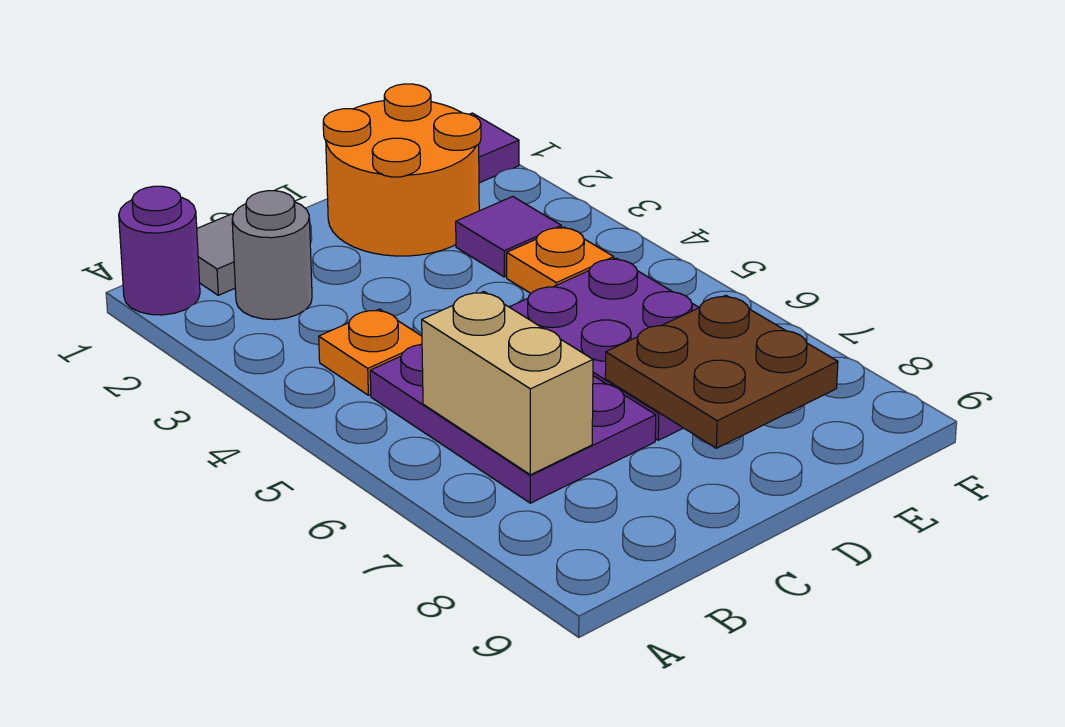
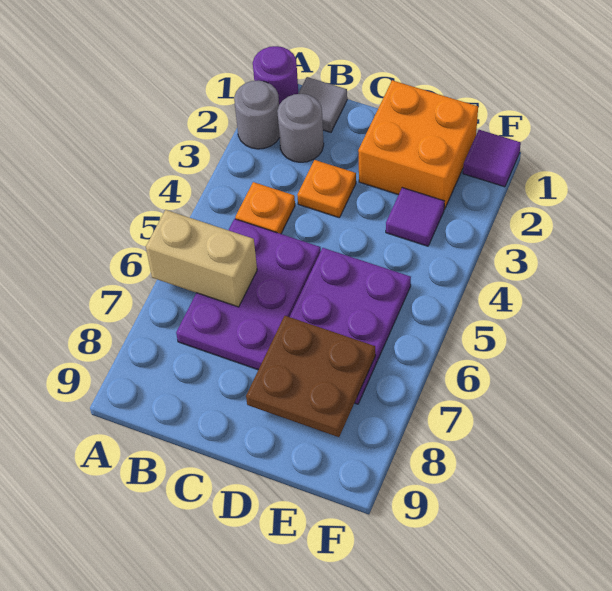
none -> grey round brick A2 level 1
tan brick B6:B7 level 2 -> tan brick A6:B6 level 2
orange round brick D1:E2 level 1 -> orange brick D1:E2 level 1
orange plate E4 level 1 -> orange plate C3 level 1

